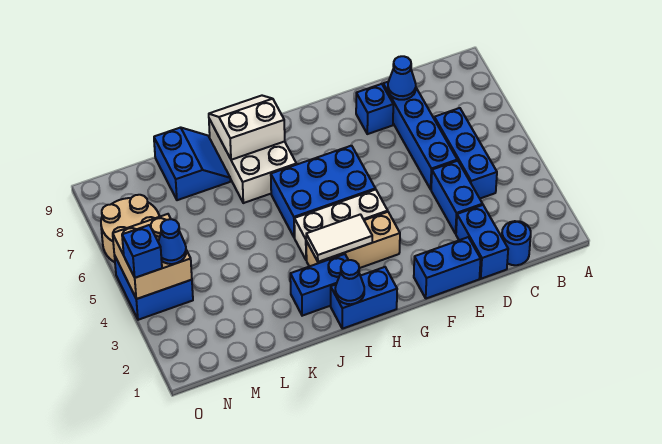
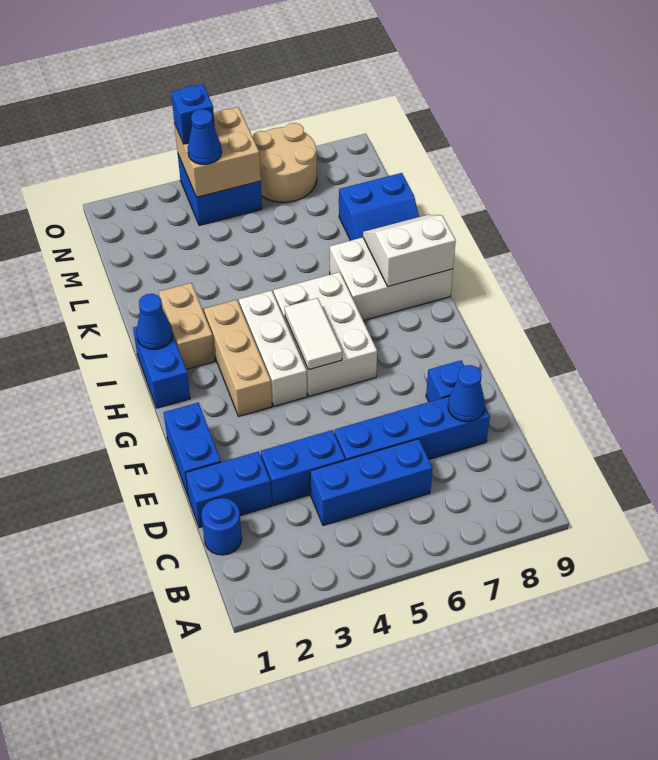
blue brick G5:I6 level 1 -> white brick G5:I6 level 1
white tile H3:I3 level 2 -> white tile G5:H5 level 2
blue brick I2:J2 level 1 -> tan brick I2:J2 level 1
white slope I8:J9 level 2 top 8 -> white slope I8:J9 level 2 top I

